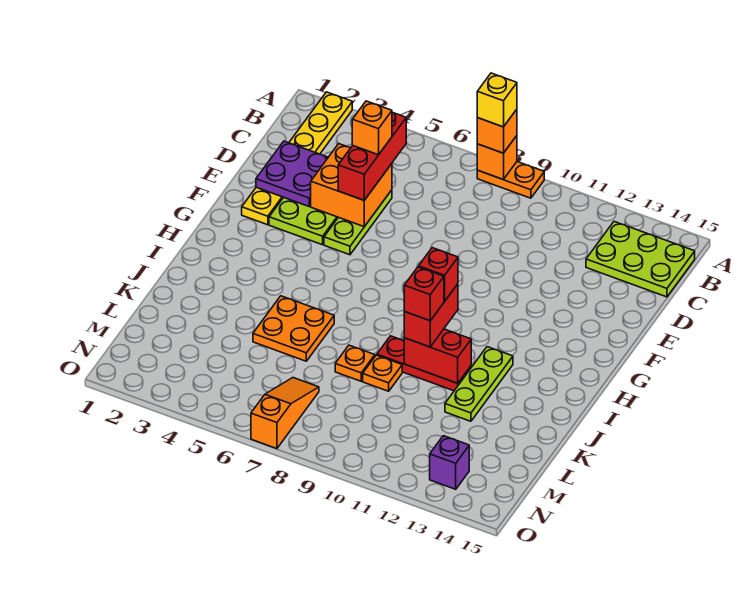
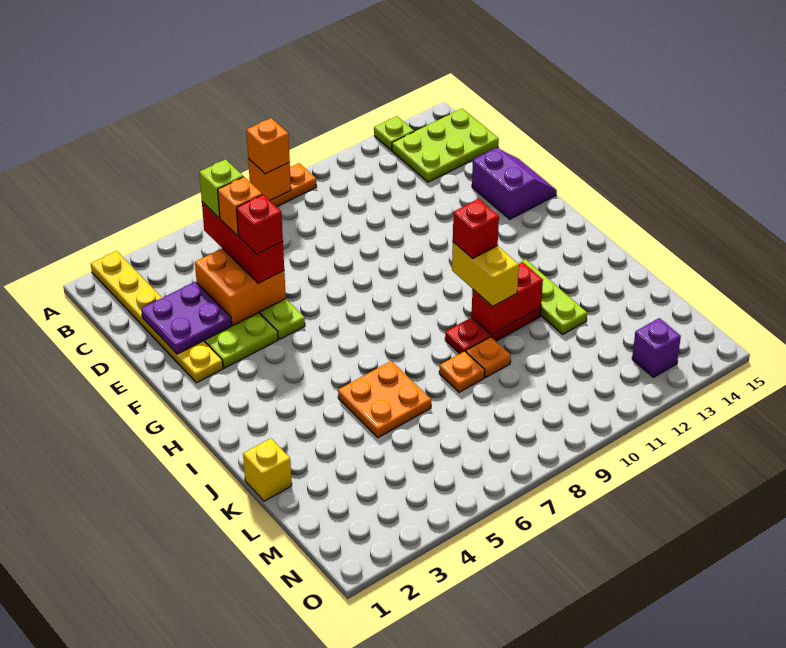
yellow brick A8 level 4 -> yellow brick K1 level 1
none -> lime plate A13 level 1
none -> lime brick C5 level 4
none -> purple slope E14:F15 level 1 top 14
red brick I10:J10 level 3 -> yellow brick I10:J10 level 3
red brick J10 level 4 -> red brick E5 level 4
orange slope M7:O7 level 1 top O -> none

